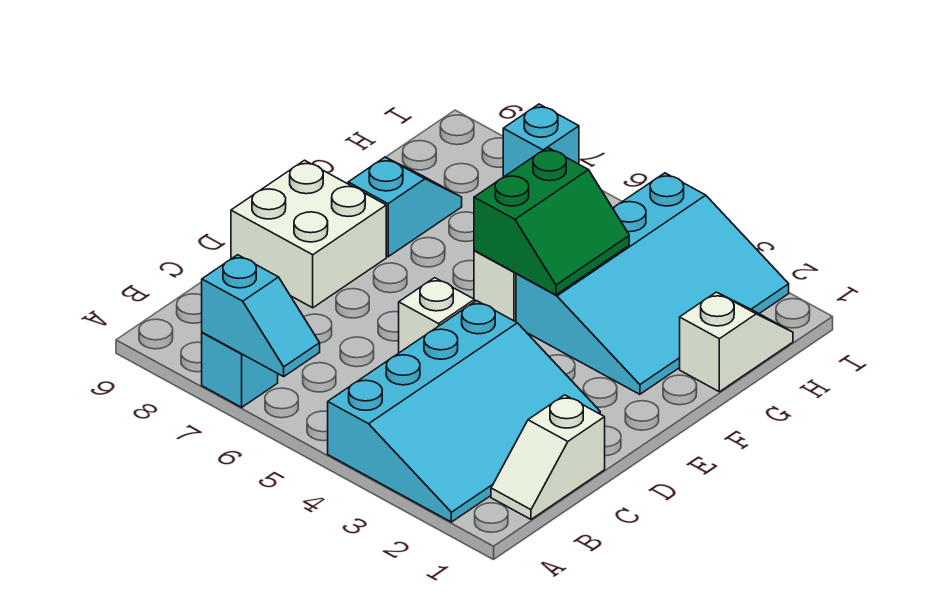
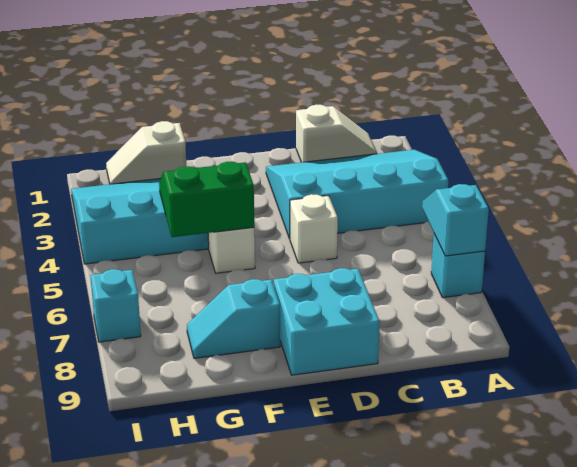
white brick D8:E9 level 1 -> cyan brick D8:E9 level 1

